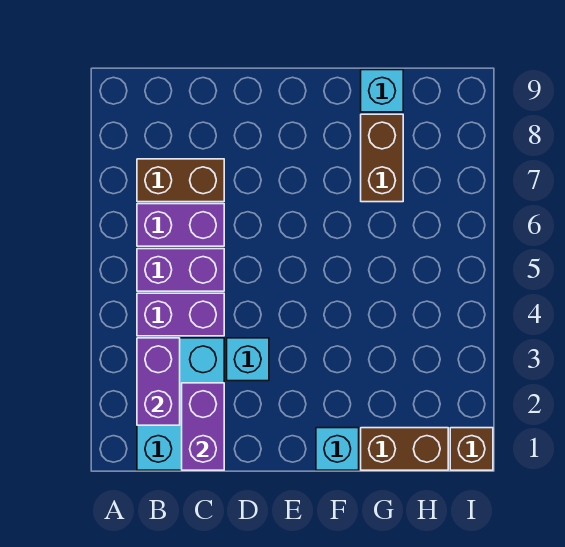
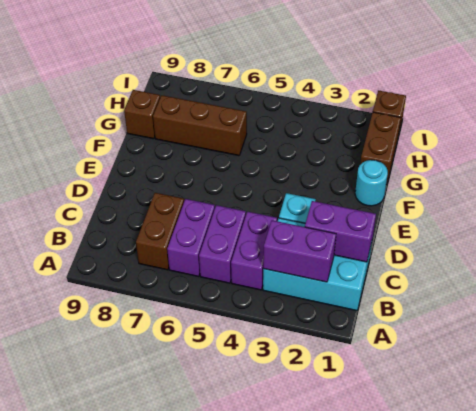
cyan brick F1 level 1 -> cyan round brick F1 level 1
brown brick G7:G8 level 1 -> brown brick G6:G8 level 1
cyan brick G9 level 1 -> brown brick G9 level 1

